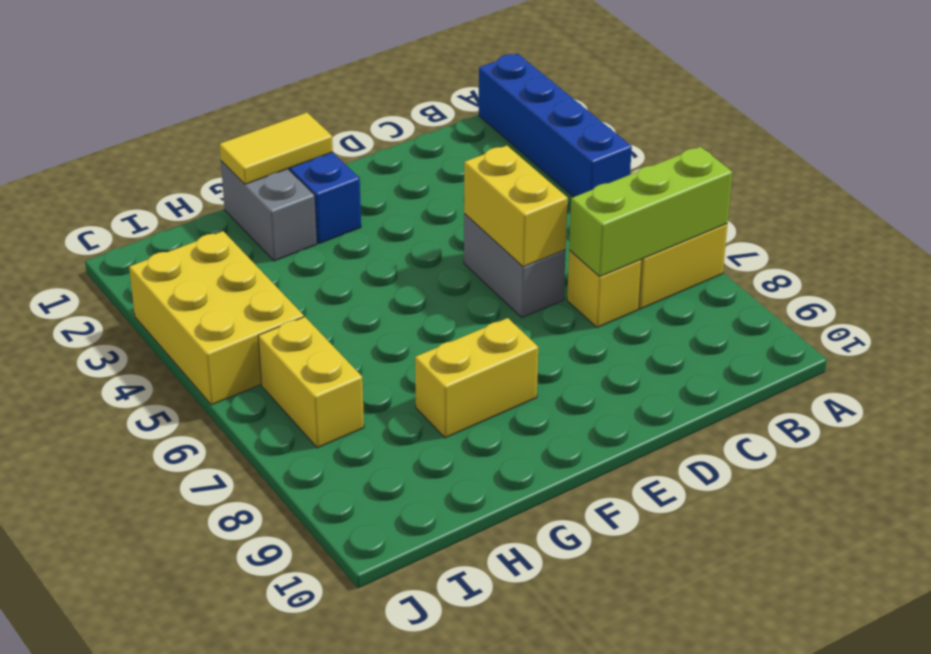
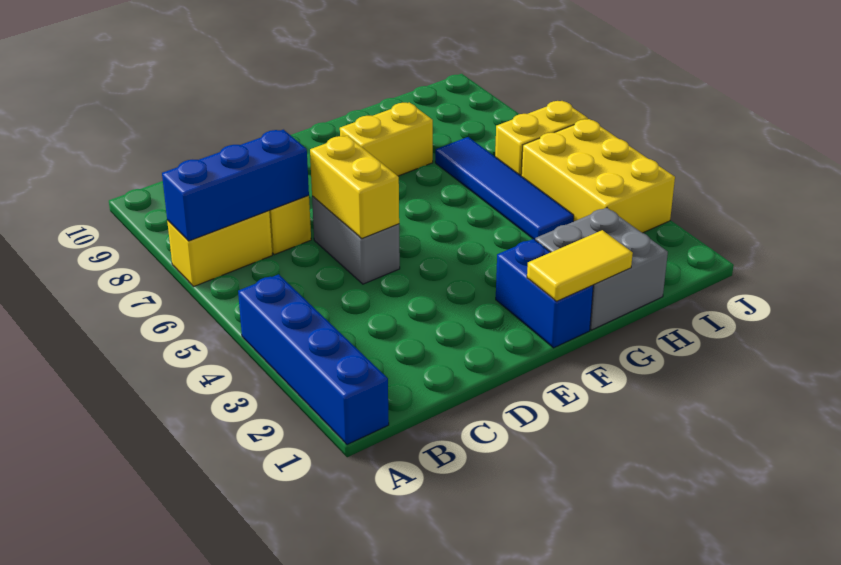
lime brick A7:C7 level 2 -> blue brick A7:C7 level 2
grey brick G1:G2 level 1 -> grey brick G1:H2 level 1
none -> blue tile H4:H7 level 1
yellow brick I6:I7 level 1 -> yellow brick I6:J6 level 1

